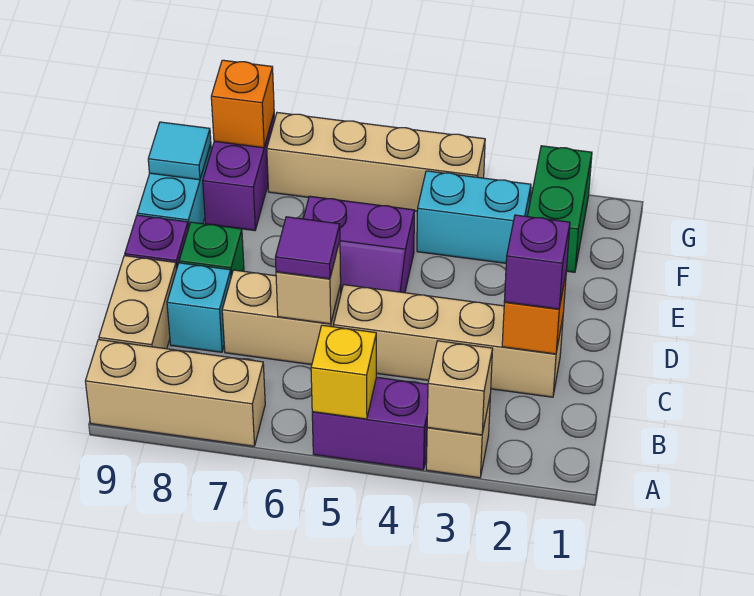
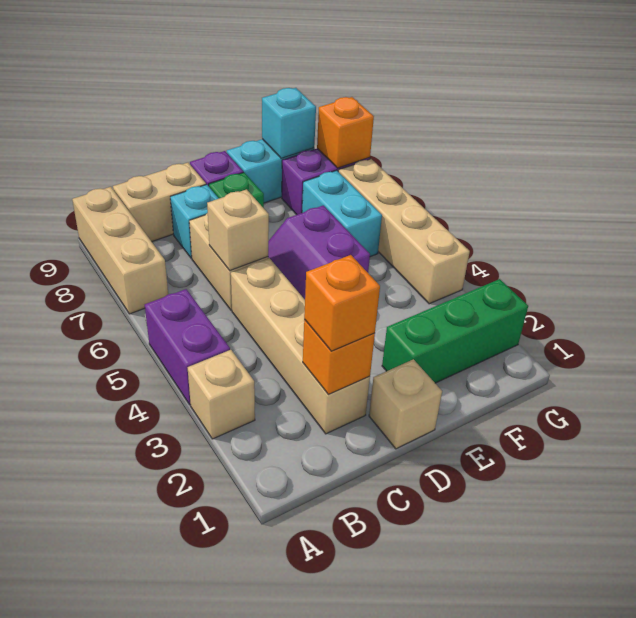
tan brick A3 level 2 -> tan brick D1 level 1
yellow brick A5 level 2 -> none
purple brick C2 level 3 -> orange brick C2 level 3
purple tile C6 level 3 -> none
green brick F2:G2 level 1 -> green brick E2:G2 level 1
cyan brick F3:F4 level 1 -> cyan brick F6:F7 level 1
cyan tile F9 level 2 -> cyan brick F9 level 2

